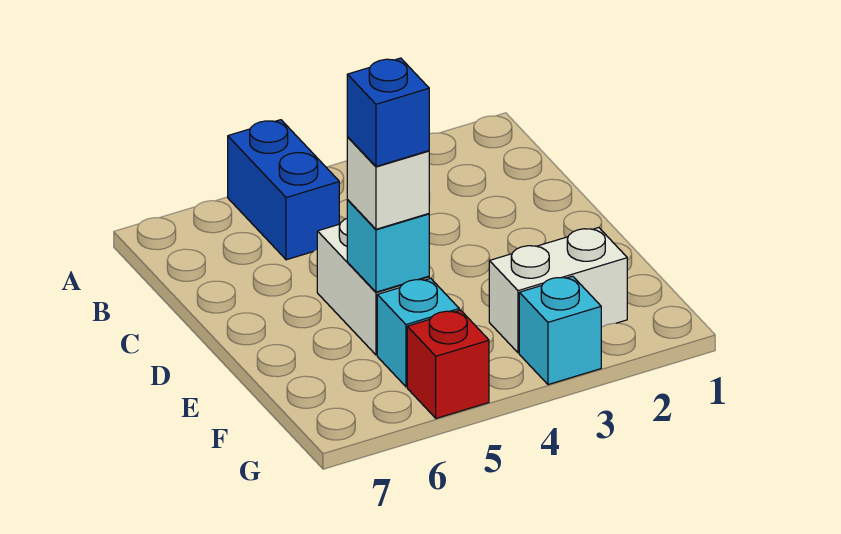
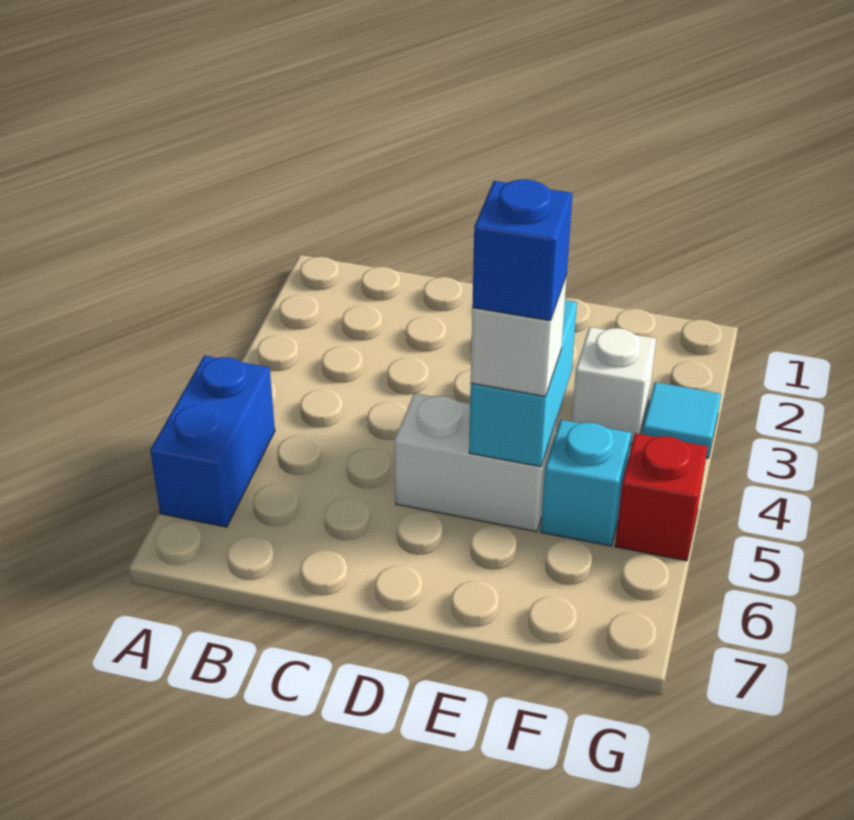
blue brick A5:B5 level 1 -> blue brick A5:A6 level 1
cyan brick E5 level 2 -> cyan brick E4:E5 level 2
white brick F2:F3 level 1 -> white brick F3 level 1
cyan brick G3 level 1 -> cyan tile G3 level 1

